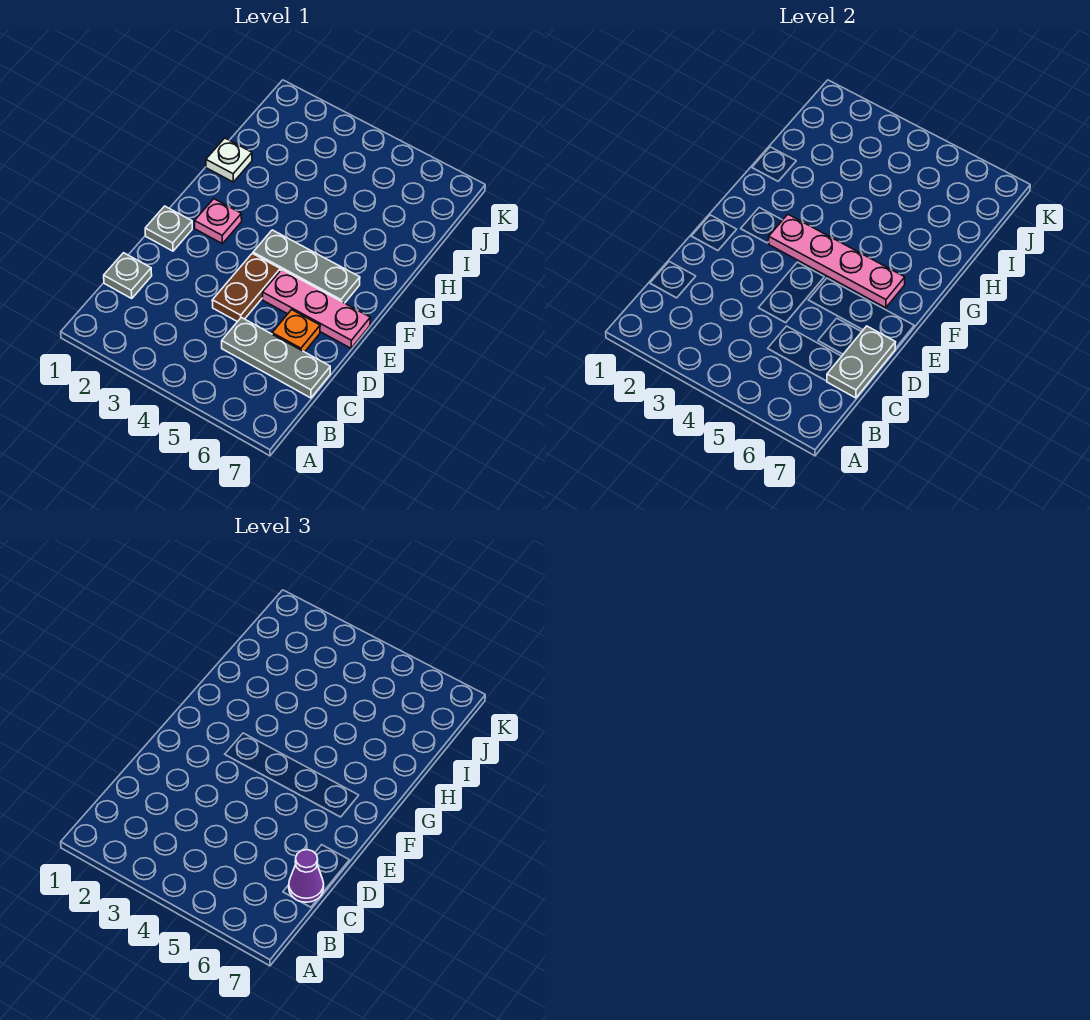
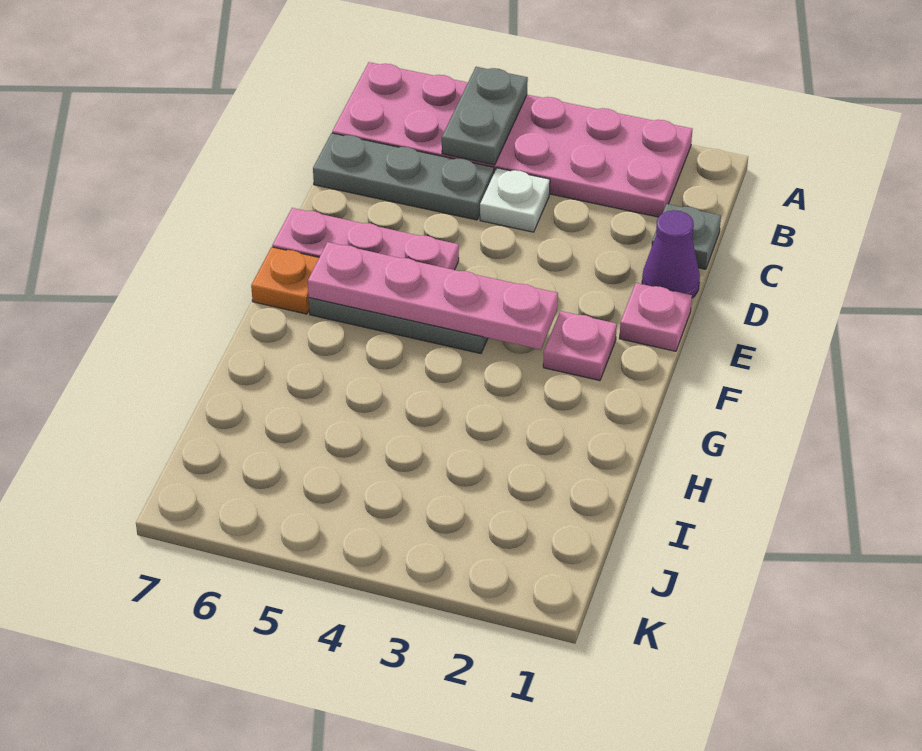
none -> pink plate A2:B7 level 1
grey plate C7:D7 level 2 -> grey plate A5:B5 level 2
purple cone C7 level 3 -> purple cone D1 level 1
brown plate D4:E4 level 1 -> none
orange plate D6 level 1 -> orange plate F7 level 1
grey plate E1 level 1 -> pink plate E1 level 1
white plate H1 level 1 -> white plate C4 level 1

